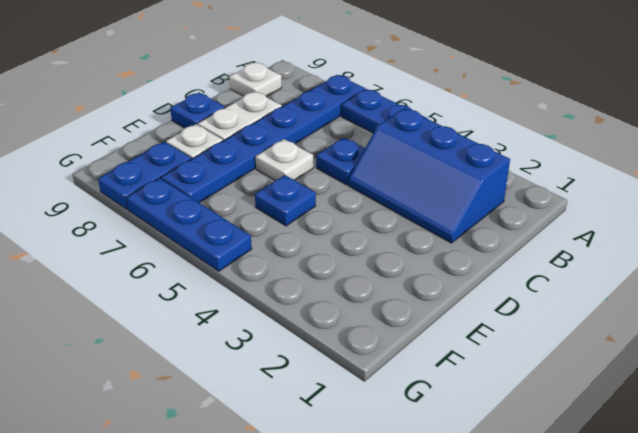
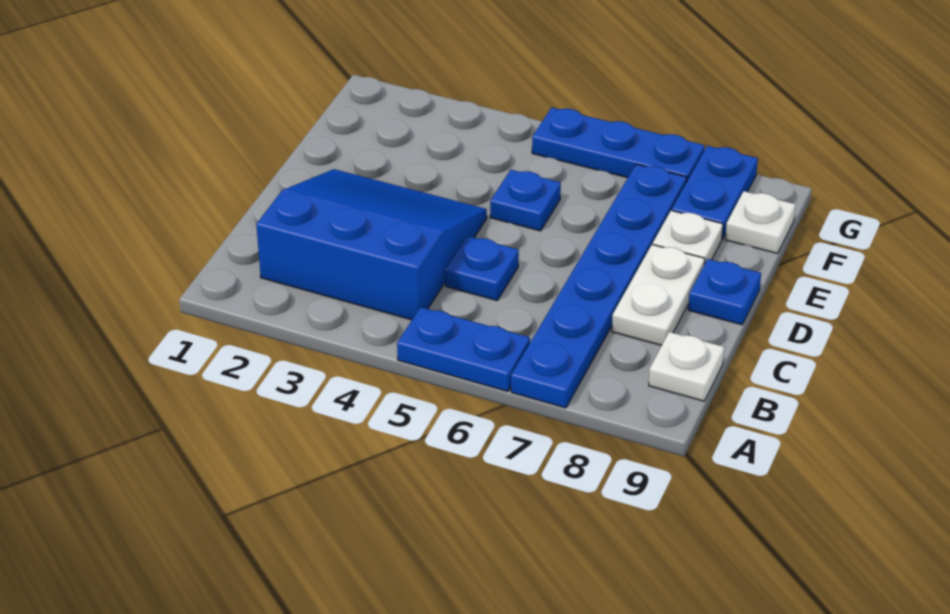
blue slope B2:C4 level 1 top B -> blue slope B2:D4 level 1 top B
white plate D6 level 1 -> white plate F9 level 1

